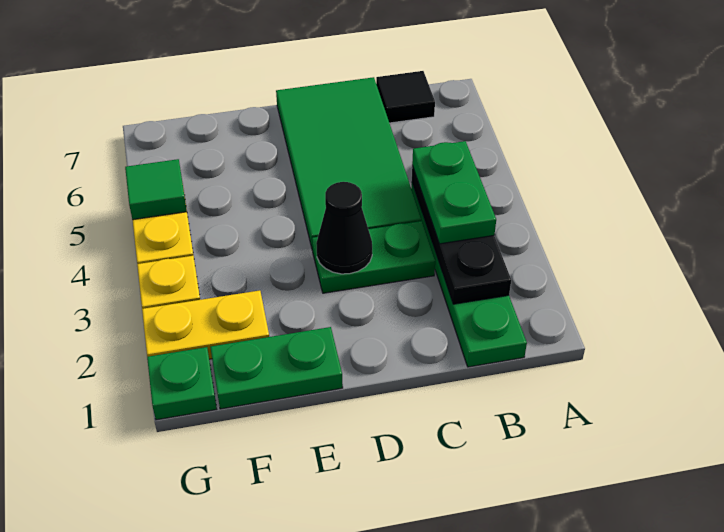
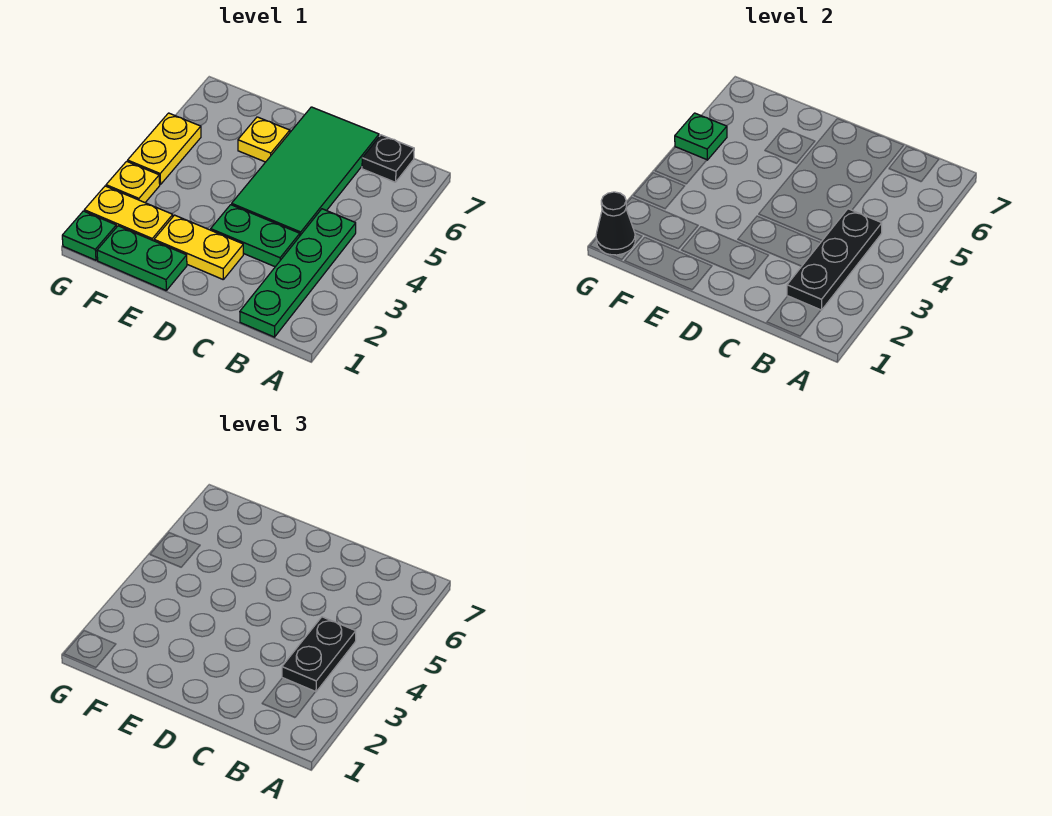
green plate B3:B4 level 3 -> black plate B3:B4 level 3
black tile B7 level 1 -> black plate B7 level 1
none -> yellow plate D2:E2 level 1
black cone D3 level 2 -> black cone G1 level 2
none -> yellow plate E6 level 1
green tile G5 level 2 -> green plate G5 level 2

